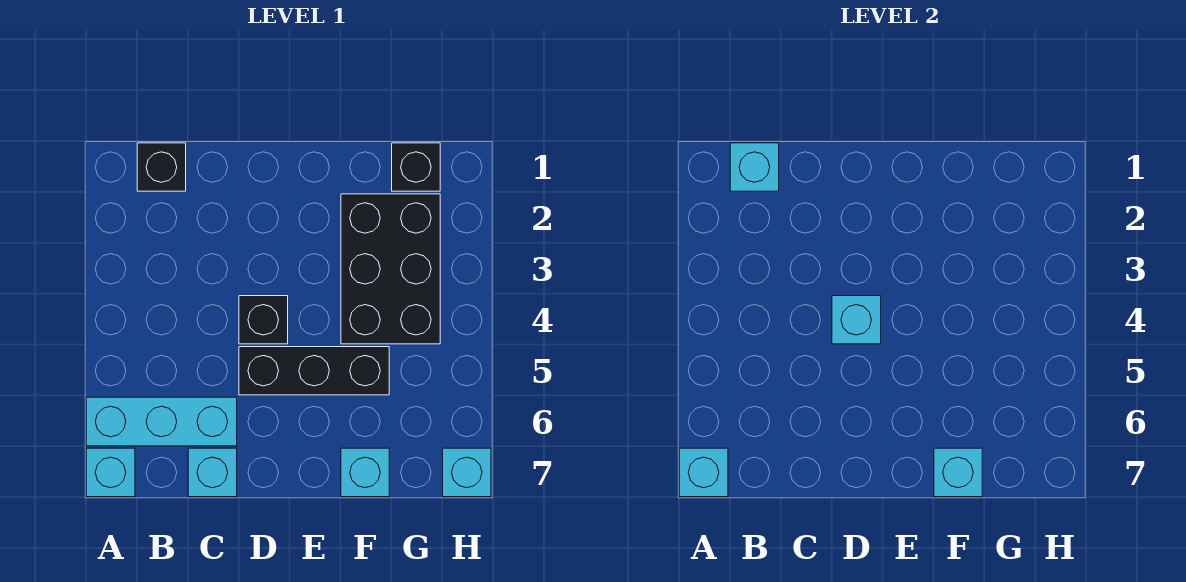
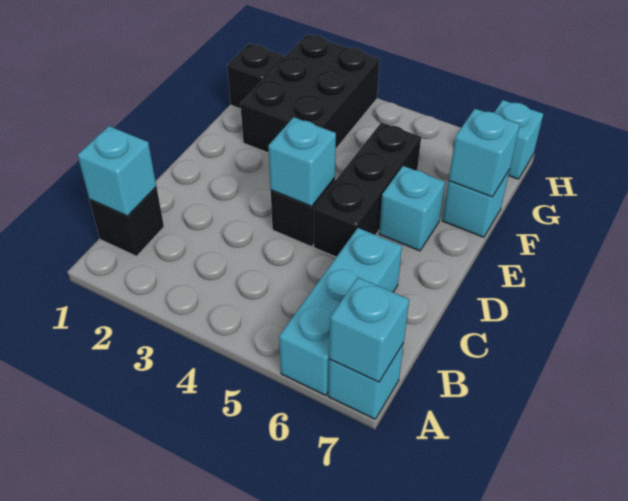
cyan brick C7 level 1 -> cyan brick E6 level 1
black brick F2:G4 level 1 -> black brick F2:H3 level 1

